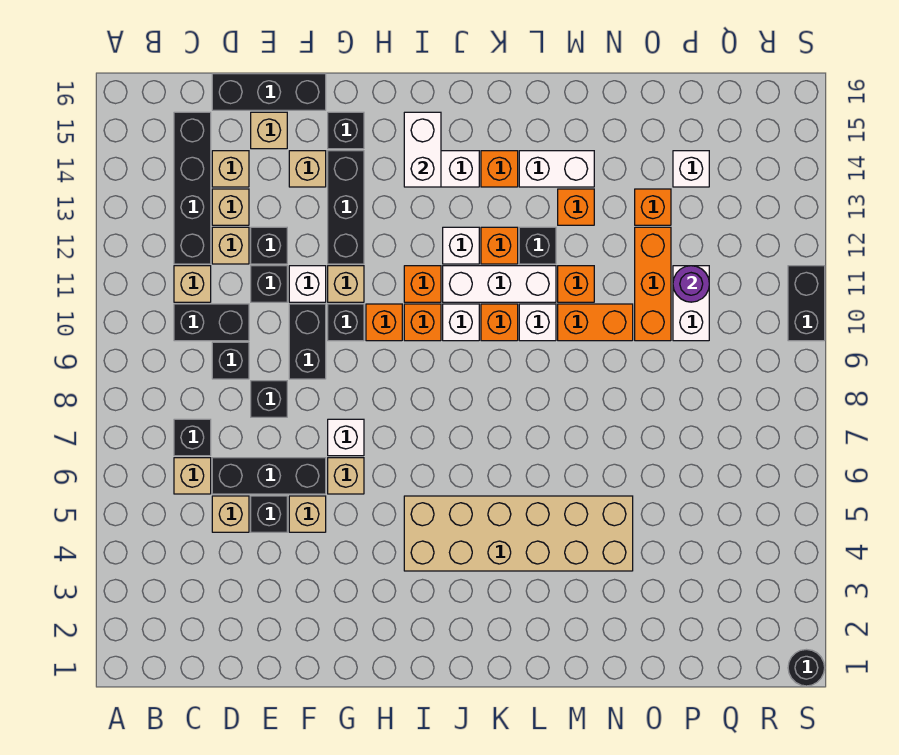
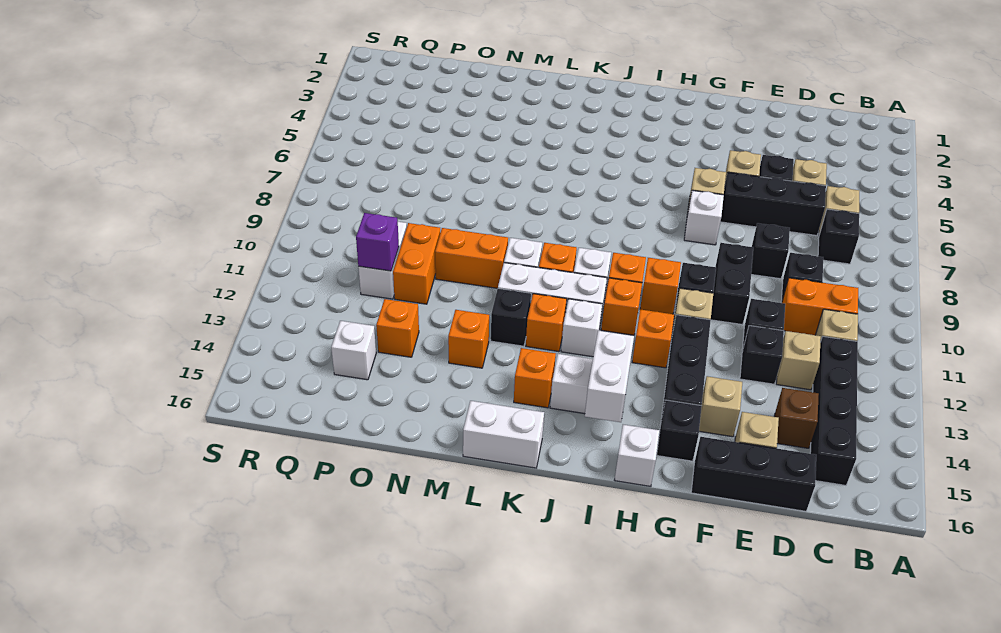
black brick C10:D10 level 1 -> orange brick C10:D10 level 1
tan brick D13 level 1 -> none
tan brick D14 level 1 -> brown brick D14 level 1
white brick F11 level 1 -> white brick H16 level 1
tan brick I4:N5 level 1 -> none
white brick L14:M14 level 1 -> white brick K16:L16 level 1
orange brick M11 level 1 -> orange brick H12 level 1
orange brick O10:O12 level 1 -> orange brick O10:O11 level 1
purple round brick P11 level 2 -> purple brick P11 level 2
black round brick S1 level 1 -> none
black brick S10:S11 level 1 -> none

